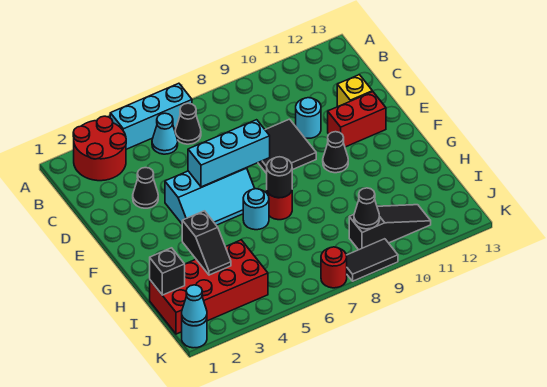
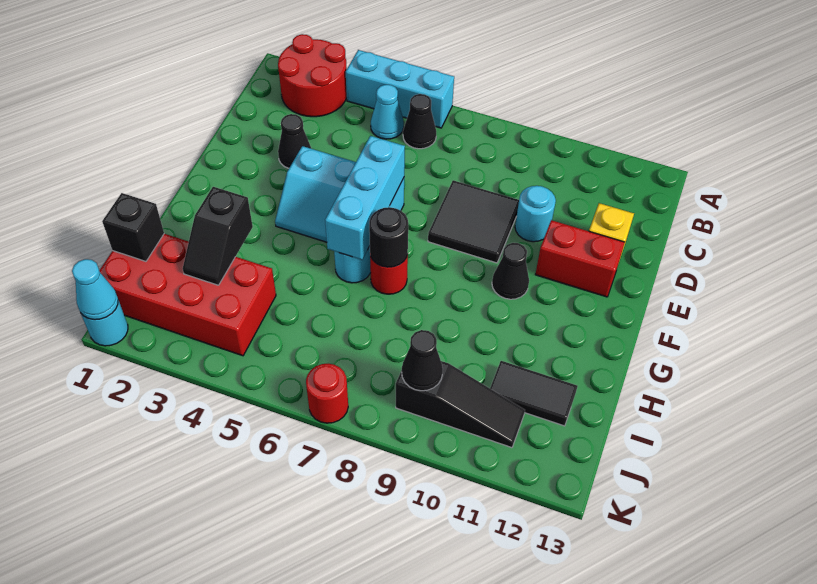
cyan brick E5:E7 level 2 -> cyan brick E6:G6 level 2
black tile K8:K9 level 1 -> black tile I11:I12 level 1

